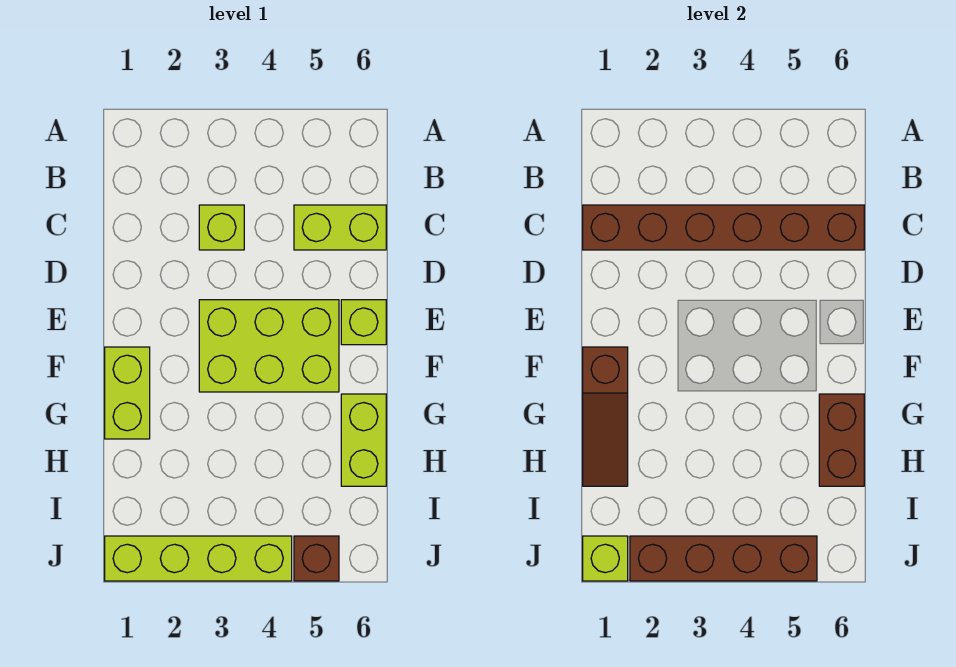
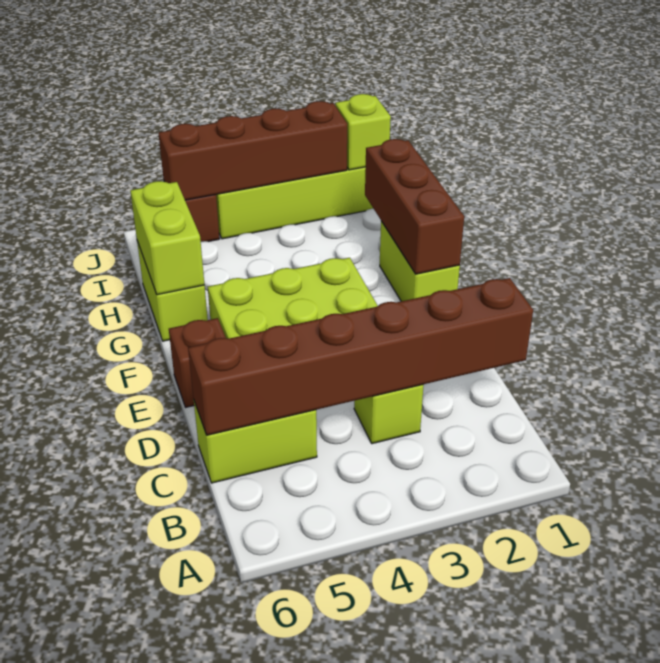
lime brick E6 level 1 -> brown brick E6 level 1
brown slope F1:H1 level 2 top F -> brown brick F1:H1 level 2
brown brick G6:H6 level 2 -> lime brick G6:H6 level 2

